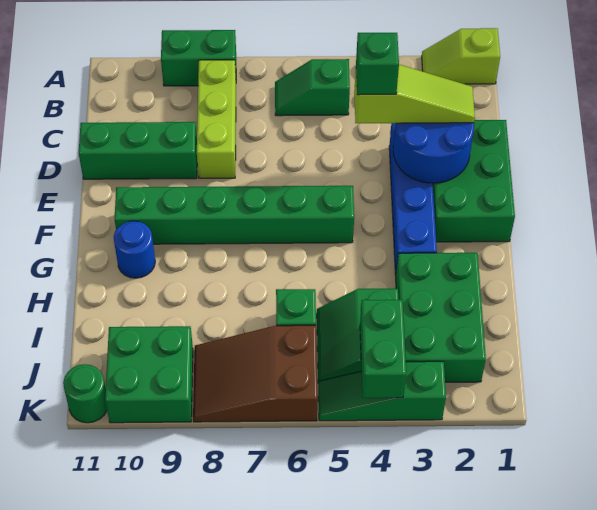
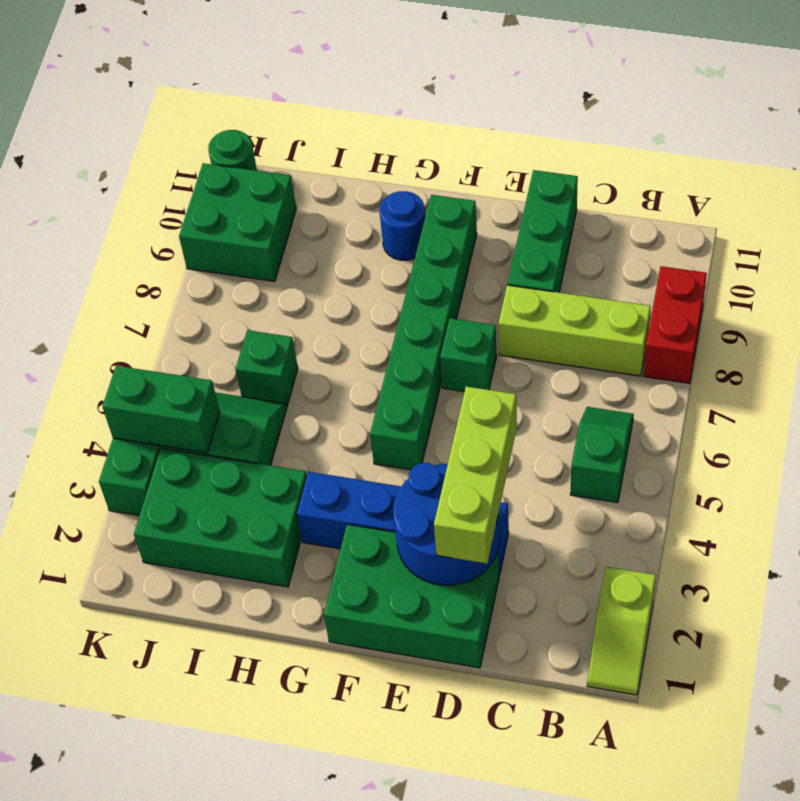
lime slope A1:A2 level 1 top 1 -> lime slope A1:A2 level 1 top 2
green brick A8:A9 level 1 -> red brick A8:A9 level 1
lime slope D2:D4 level 3 top 4 -> lime brick D2:D4 level 3
green brick D4 level 4 -> green brick E7 level 1
brown slope J6:K8 level 1 top 6 -> none

